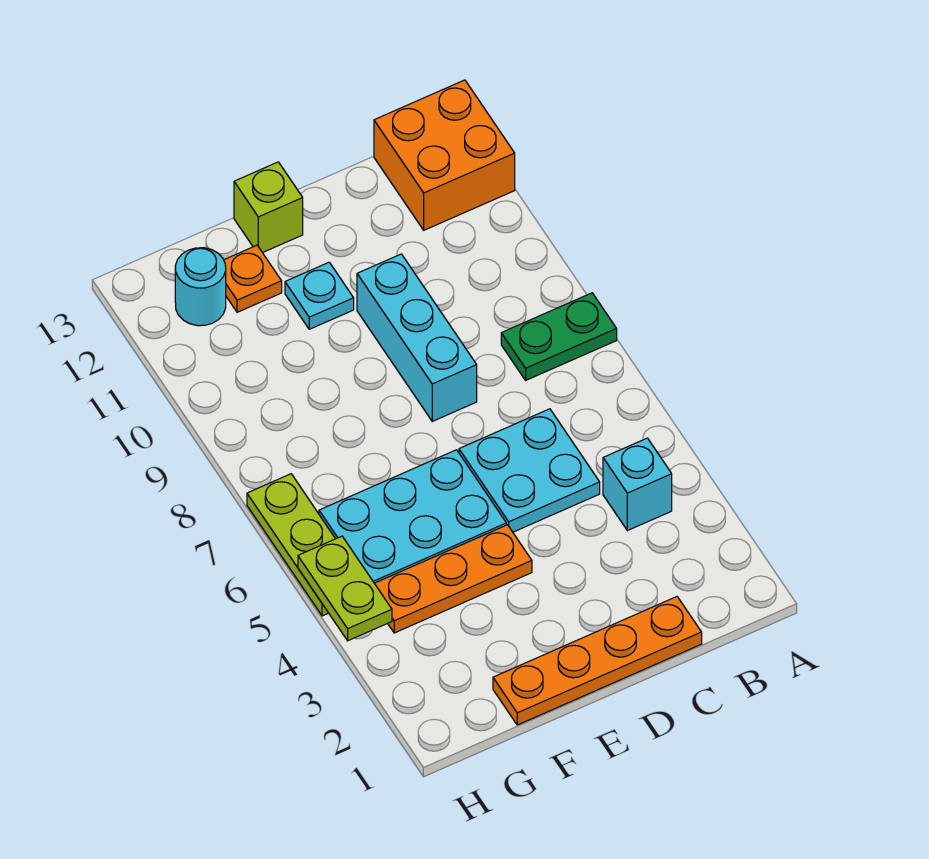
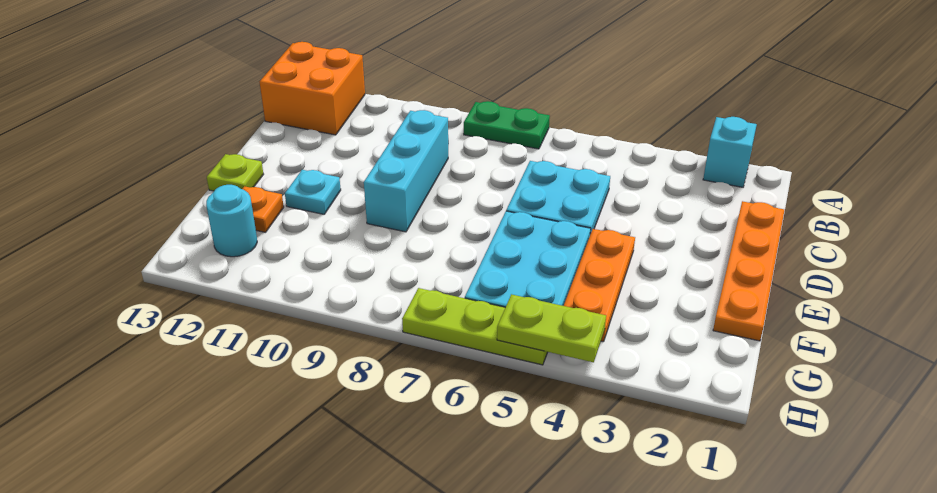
green plate A8:B8 level 1 -> green plate A7:A8 level 1
cyan brick B4 level 1 -> cyan brick A2 level 1
cyan brick D8:D10 level 1 -> cyan brick C9:E9 level 1
lime brick E13 level 1 -> lime plate E13 level 1

